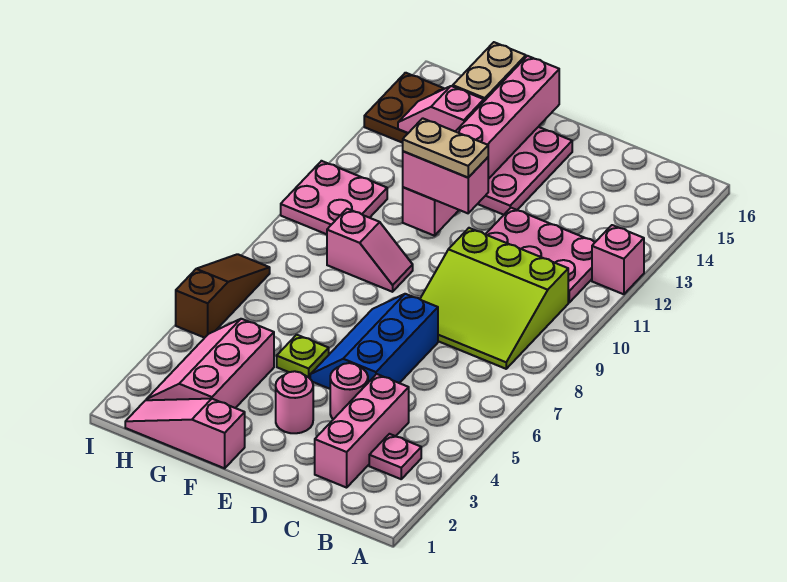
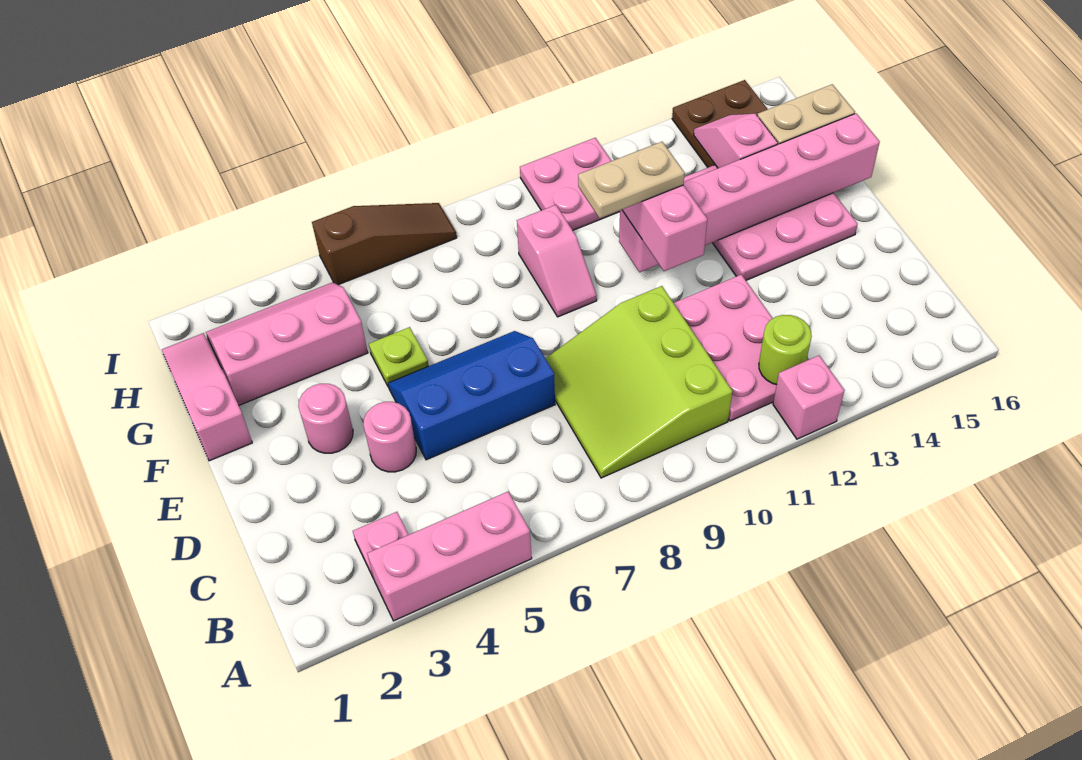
none -> lime round brick B12 level 2
pink brick C2:C4 level 1 -> pink brick A3:A5 level 1
tan plate E11:F11 level 4 -> tan plate F10:F11 level 4

